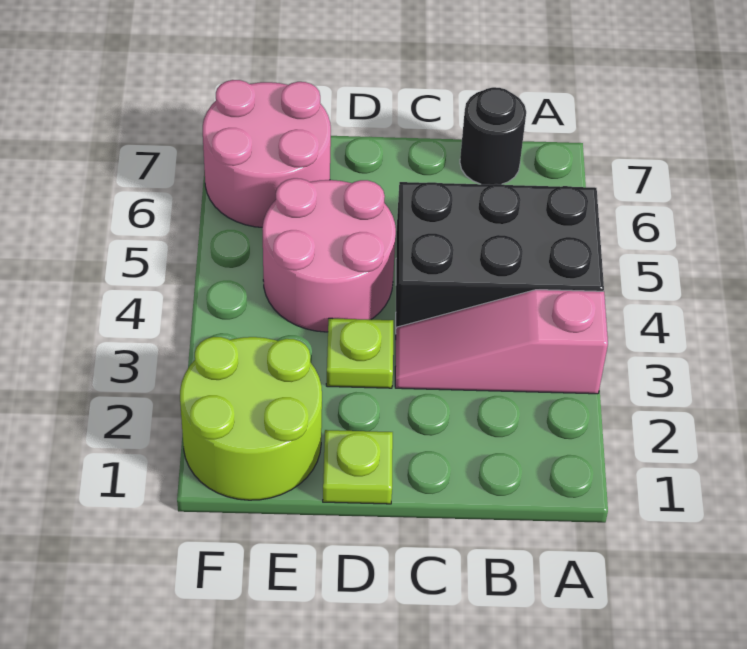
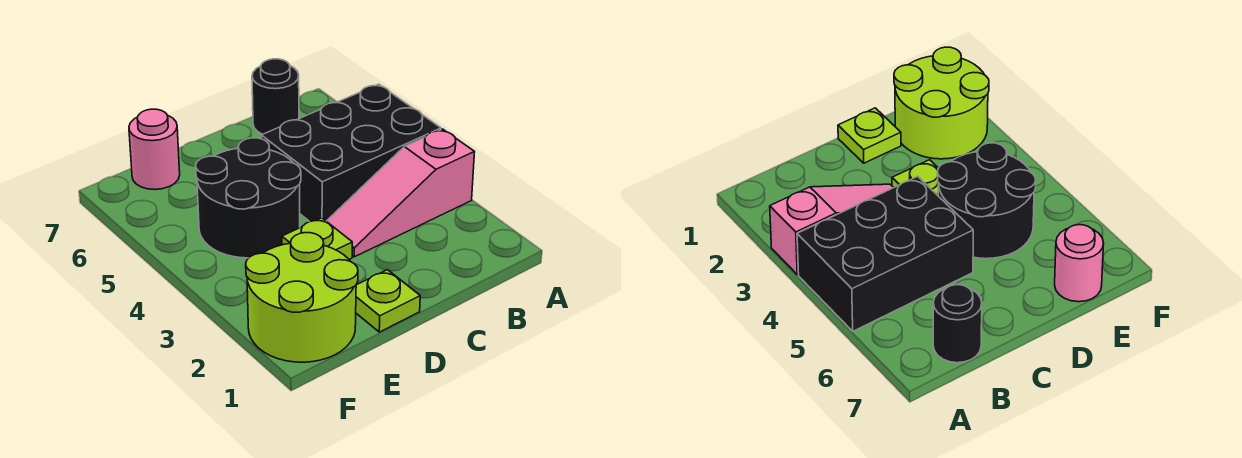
pink round brick D4:E5 level 1 -> black round brick D4:E5 level 1
pink round brick E6:F7 level 1 -> pink round brick E7 level 1

